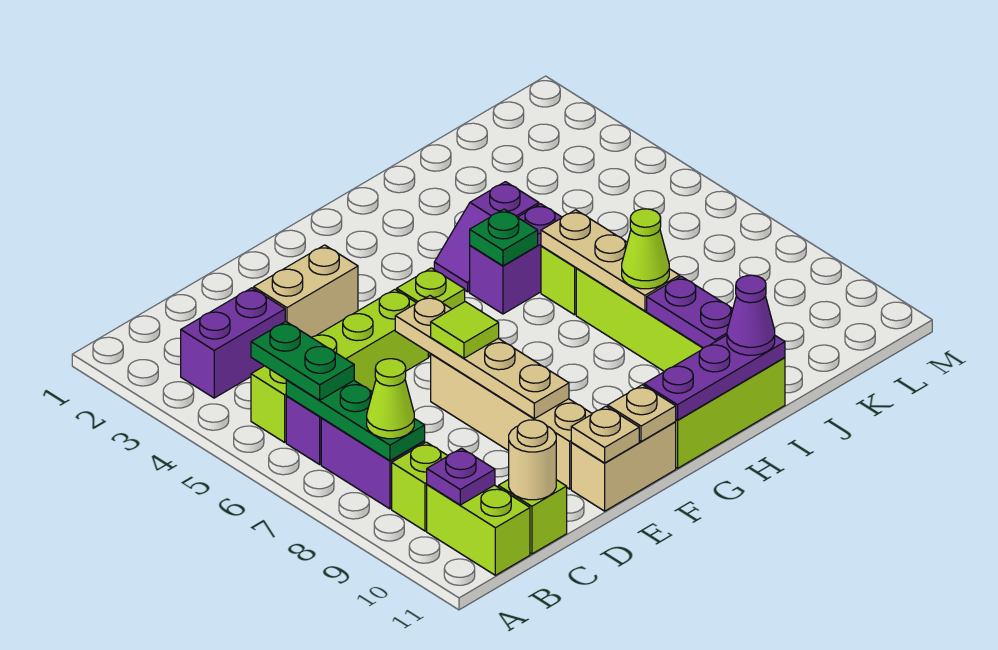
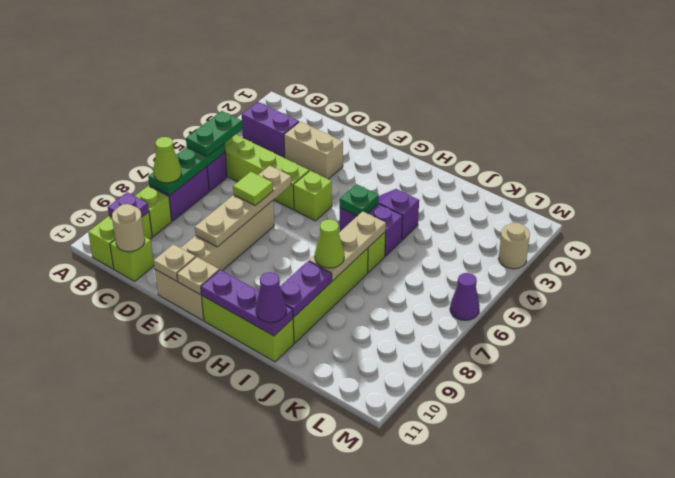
none -> tan round brick M3 level 1
none -> purple cone M6 level 1

